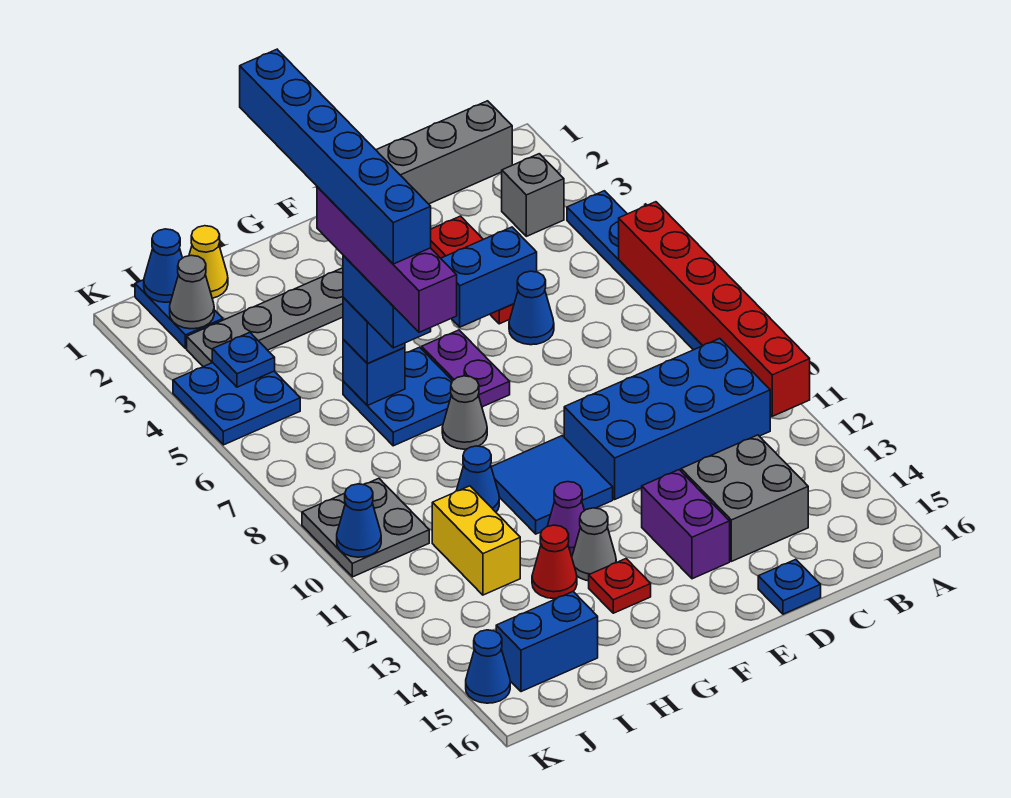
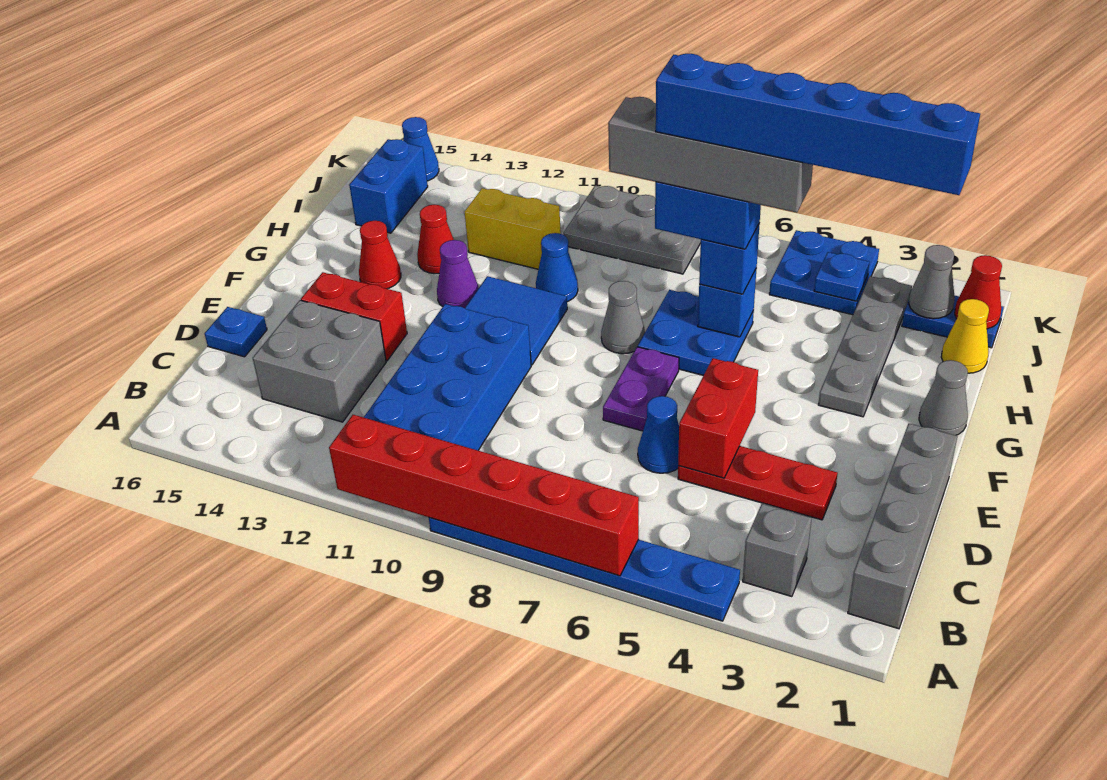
blue brick D5:E5 level 2 -> red brick D5:E5 level 2
purple brick E13:E14 level 1 -> red brick E13:E14 level 1
purple plate F6:F7 level 1 -> purple plate E7:F7 level 1
grey cone G13 level 1 -> grey cone G1 level 1
red plate G14 level 1 -> red cone G14 level 1
purple brick H5:H8 level 5 -> grey brick H5:H8 level 5
blue cone J1 level 2 -> red cone J1 level 2
grey plate J9:K10 level 1 -> grey plate J8:K10 level 1
blue cone K10 level 2 -> none

